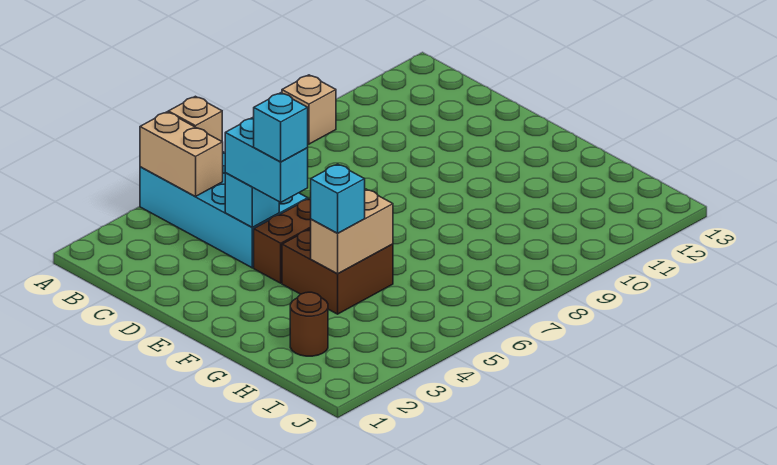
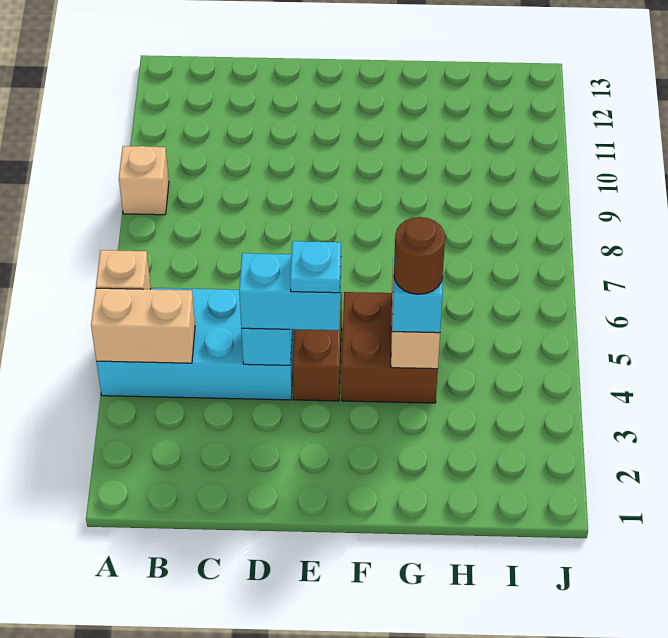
cyan brick E4 level 4 -> cyan plate E4 level 4
brown round brick H2 level 1 -> brown round brick G4 level 4

